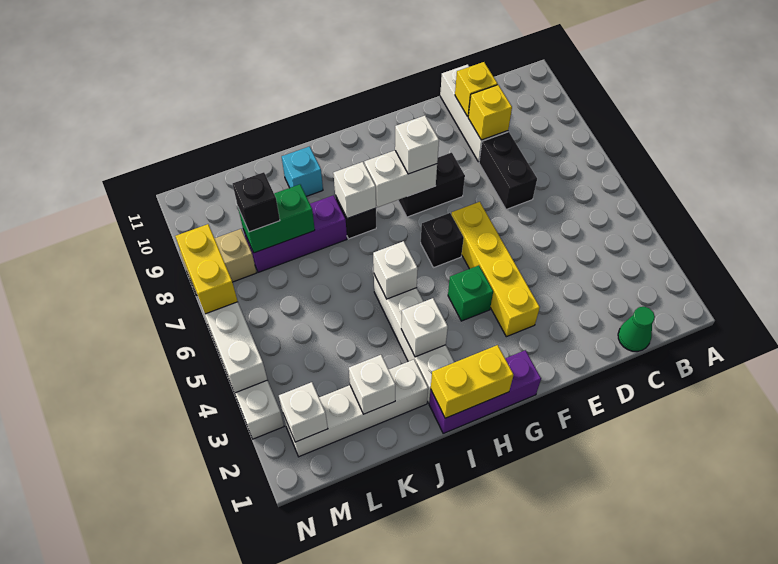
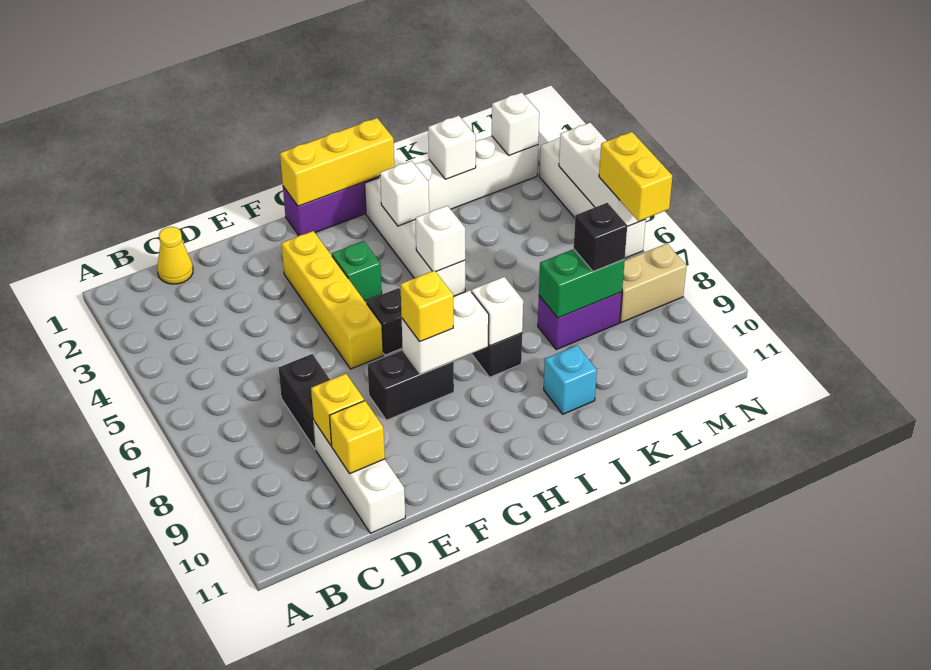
green cone C1 level 1 -> yellow cone C1 level 1
white brick G8 level 3 -> yellow brick G8 level 3
yellow brick H1:I1 level 2 -> yellow brick G1:I1 level 2
purple brick J8:L8 level 1 -> purple brick K8:L8 level 1

